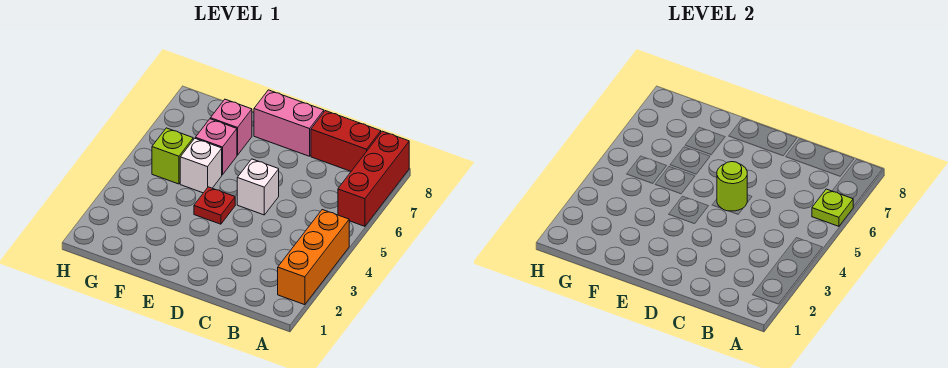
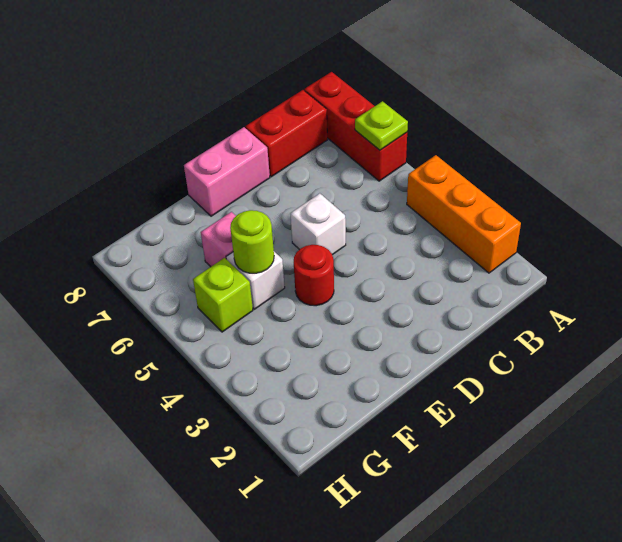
lime round brick D5 level 2 -> lime round brick F5 level 2
red plate E4 level 1 -> red round brick E4 level 1
pink brick F7 level 1 -> none

